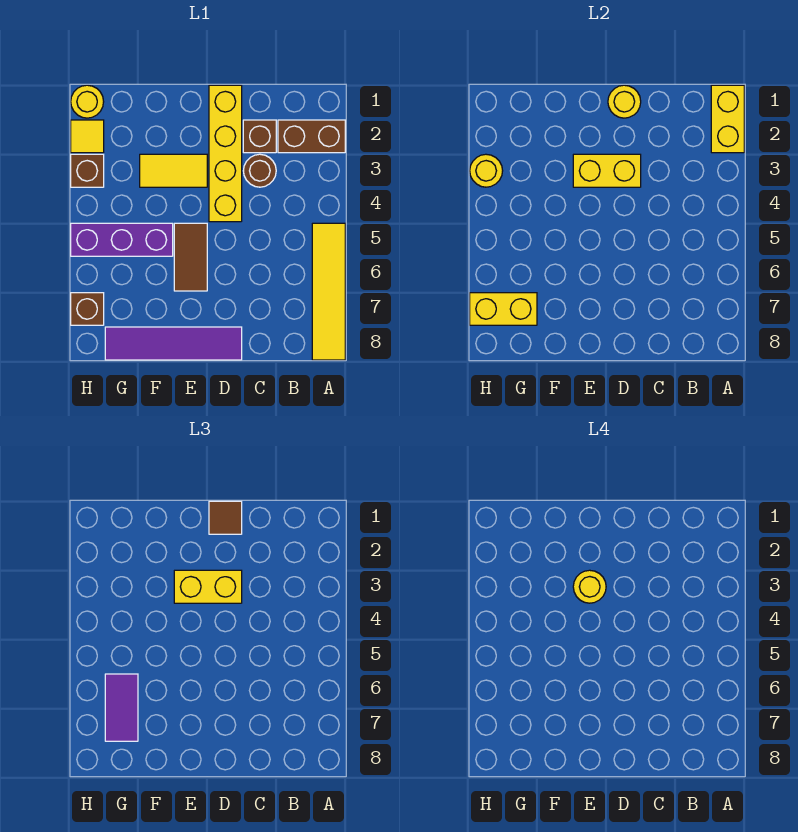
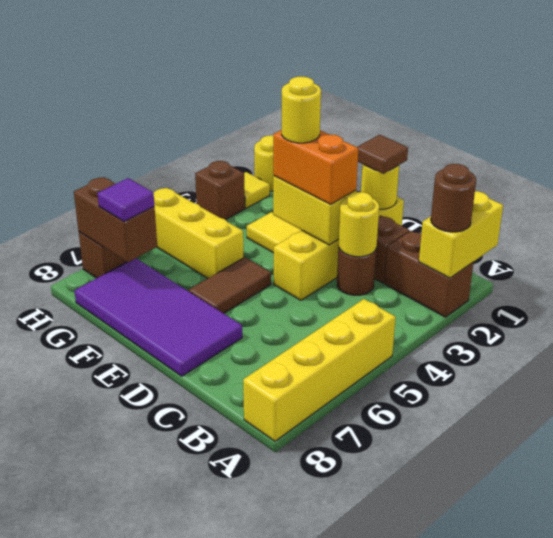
none -> brown round brick A2 level 3
yellow tile A5:A8 level 1 -> yellow brick A5:A8 level 1
yellow brick D3:E3 level 3 -> orange brick D3:E3 level 3
purple tile D8:G8 level 1 -> purple tile D7:G8 level 1
purple brick F5:H5 level 1 -> yellow brick F5:H5 level 1
purple tile G6:G7 level 3 -> purple tile G7 level 3
yellow brick G7:H7 level 2 -> brown brick G7:H7 level 2
yellow round brick H3 level 2 -> yellow round brick C3 level 2

